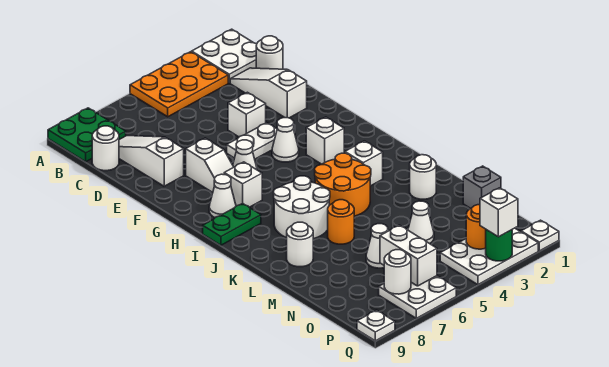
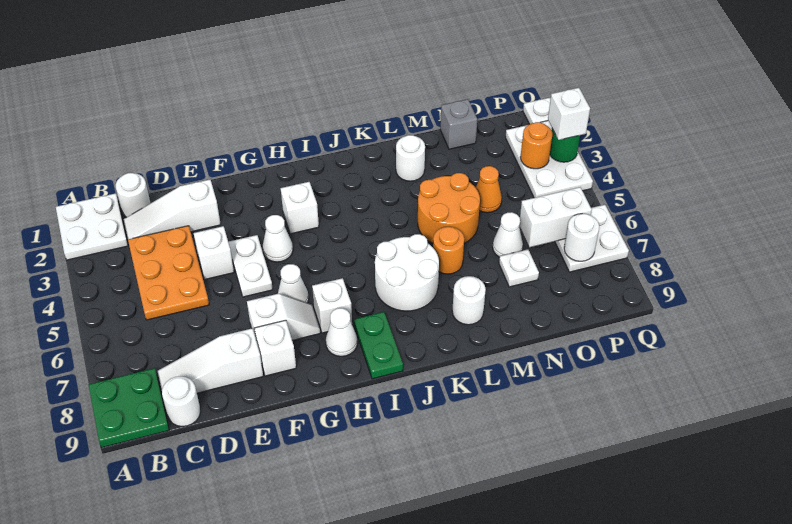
orange plate A3:B5 level 1 -> orange plate C3:D5 level 1
white brick J3 level 1 -> white brick F8 level 1
orange round brick J4:K5 level 1 -> orange round brick L4:M5 level 1
white cone N4 level 1 -> orange cone N4 level 1
white plate Q9 level 1 -> white plate N7 level 1

